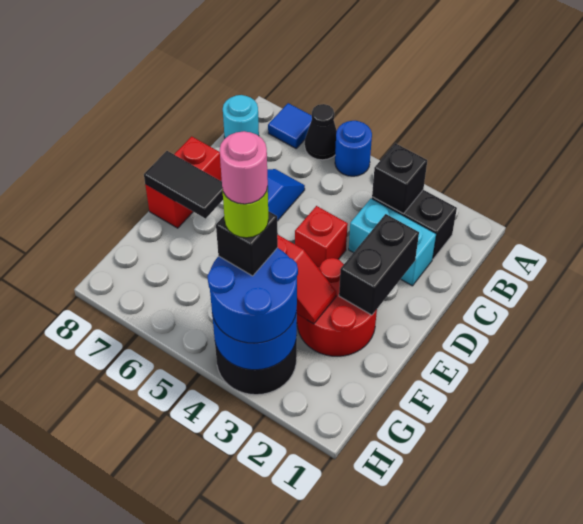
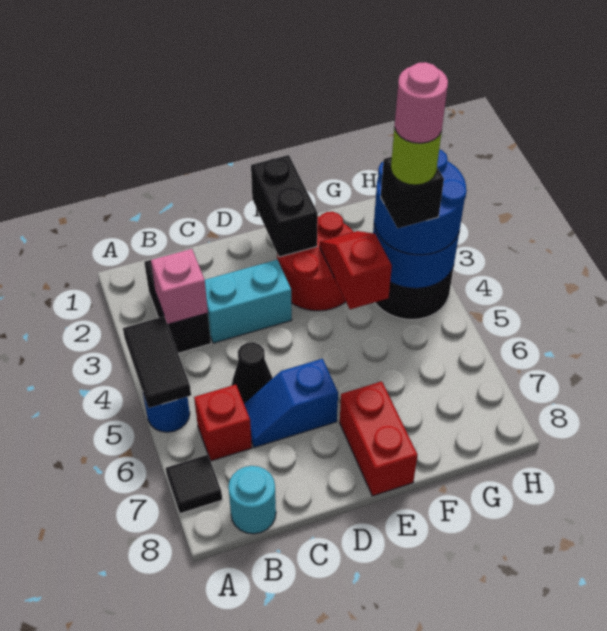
black cone A6 level 1 -> black cone C5 level 1
blue tile A7 level 1 -> black tile A7 level 1
black brick B3 level 2 -> pink brick B3 level 2
cyan brick C2:C3 level 1 -> cyan brick C3:D3 level 1
black brick D2:E2 level 2 -> black brick E1:E2 level 2
red brick D4 level 1 -> red brick B6 level 1
red brick D8:E8 level 1 -> red brick E7:E8 level 1
black tile E7:E8 level 2 -> black tile A4:A5 level 2

